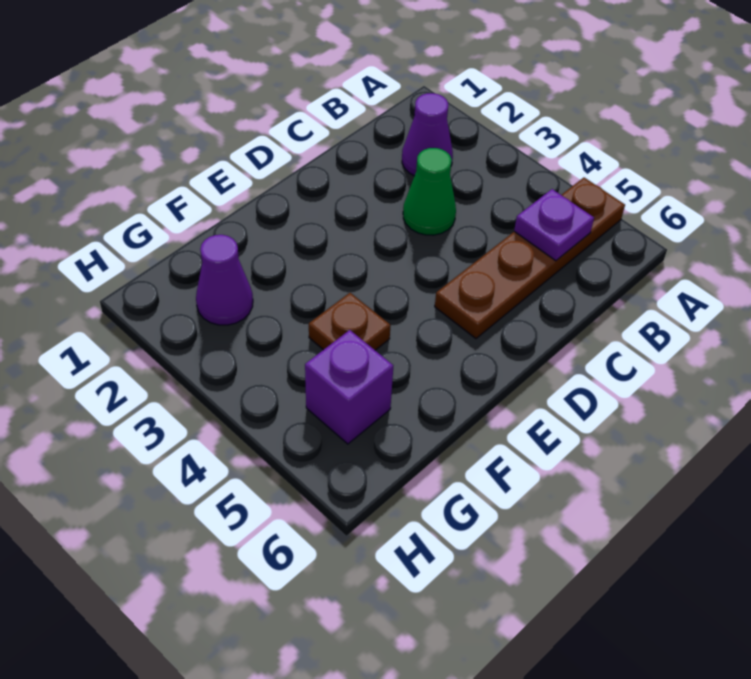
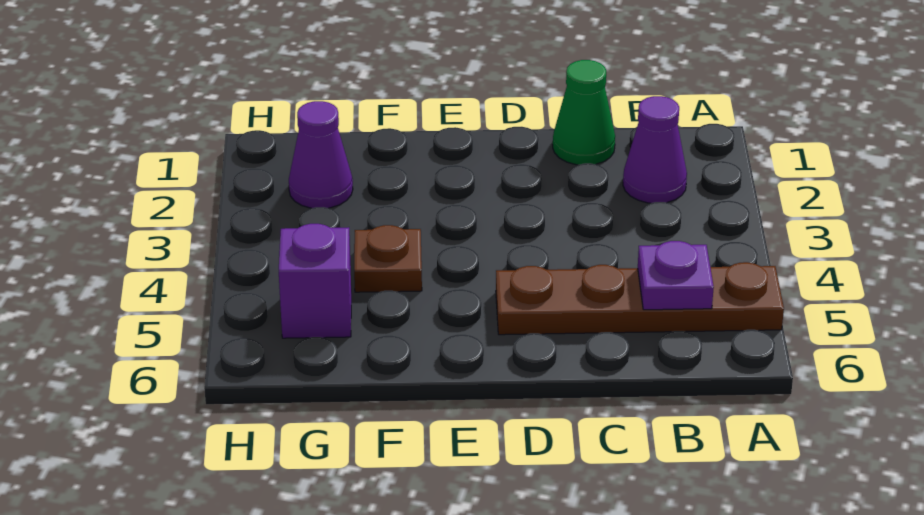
green cone C3 level 1 -> green cone C1 level 1

